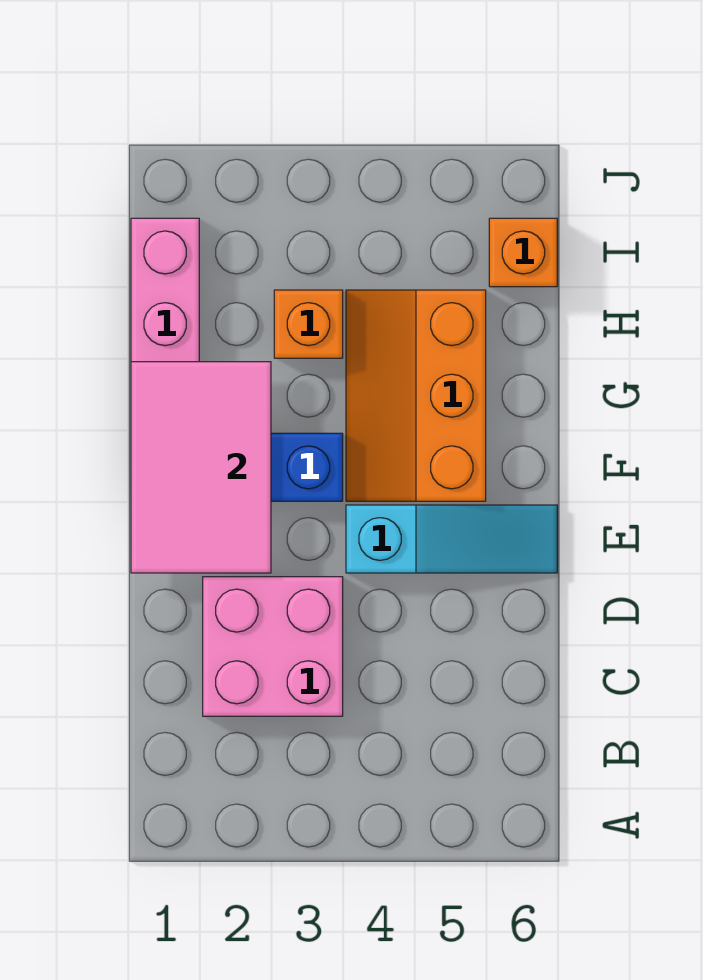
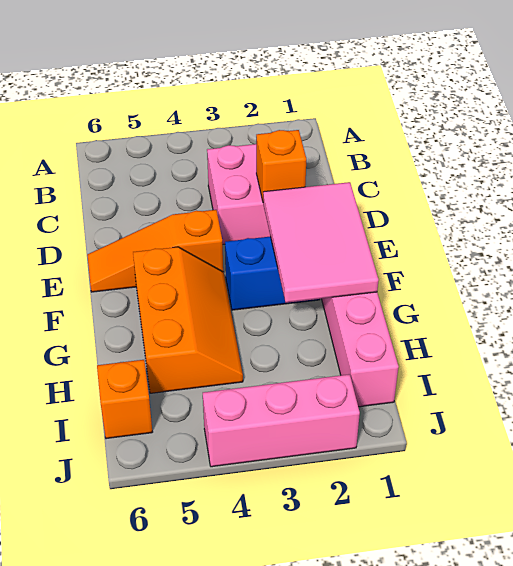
cyan slope E4:E6 level 1 top 4 -> orange slope E4:E6 level 1 top 4
orange brick H3 level 1 -> orange brick D2 level 2
none -> pink brick J2:J4 level 1

